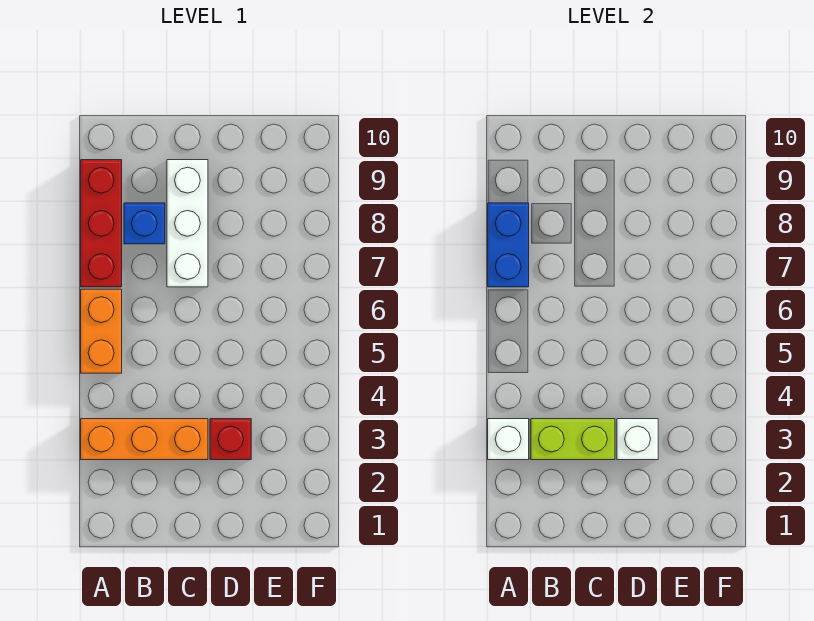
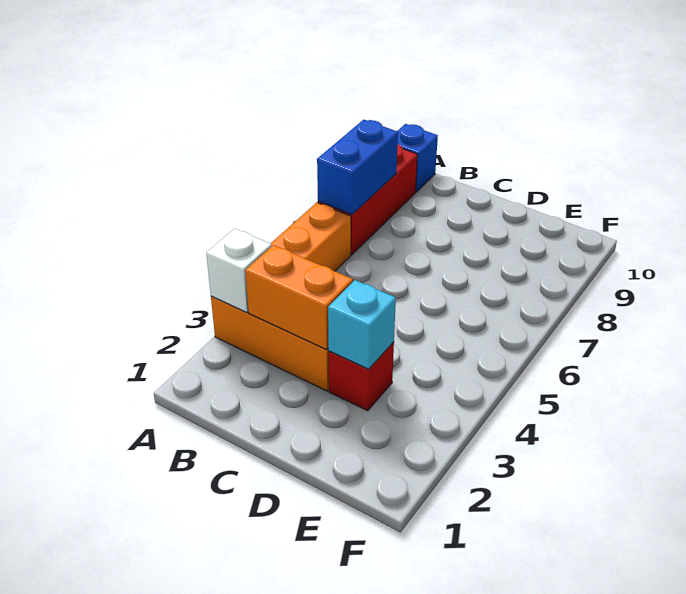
lime brick B3:C3 level 2 -> orange brick B3:C3 level 2
blue brick B8 level 1 -> blue brick A10 level 1
white brick C7:C9 level 1 -> none
white brick D3 level 2 -> cyan brick D3 level 2

